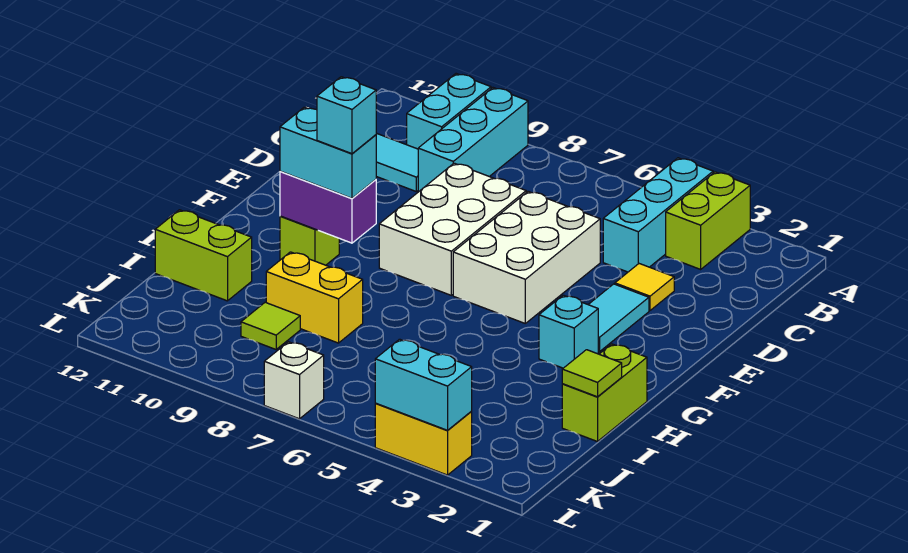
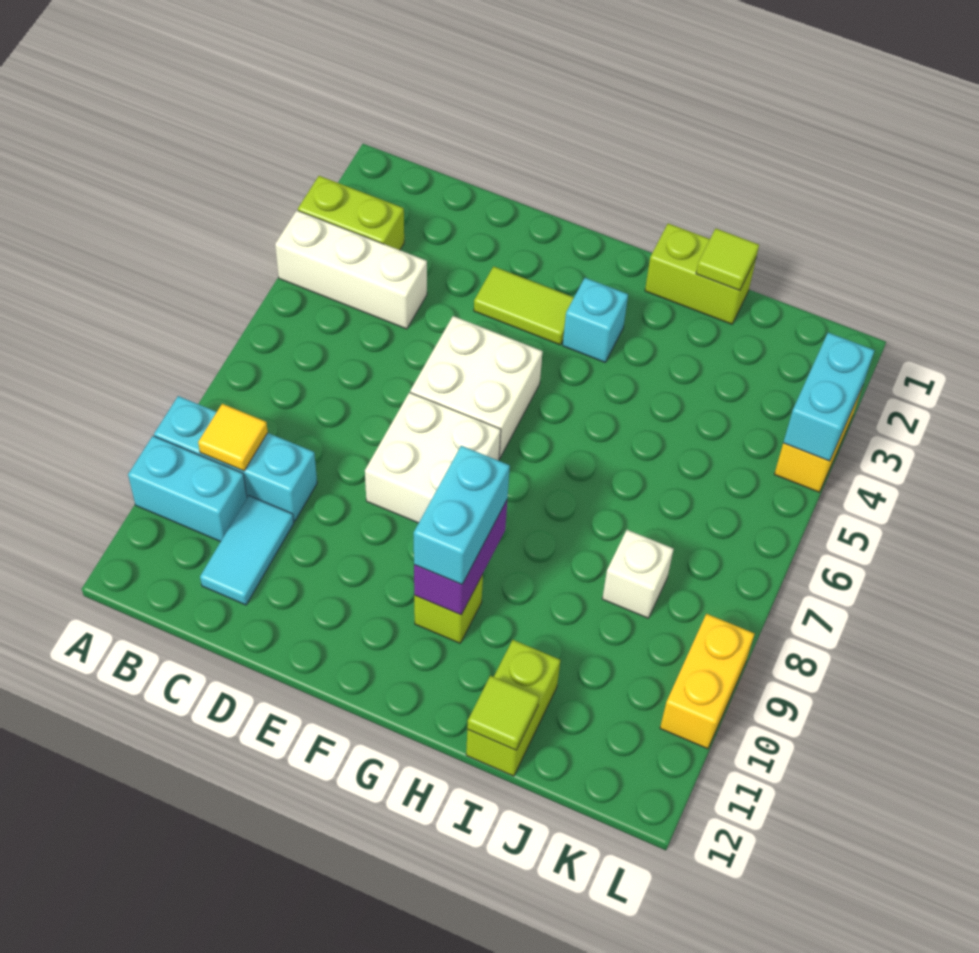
cyan brick A4:C4 level 1 -> white brick A4:C4 level 1
yellow tile D3 level 1 -> yellow tile B9 level 2
white brick D5:F6 level 1 -> white brick E5:F6 level 1
white brick D7:F8 level 1 -> white brick E7:F8 level 1
cyan tile E3:F3 level 1 -> lime tile E3:F3 level 1
cyan brick G9 level 4 -> none
yellow brick I8:I9 level 1 -> yellow brick L9:L10 level 1
lime tile J9 level 1 -> lime tile I12 level 2
white brick L7 level 1 -> white brick J8 level 1

